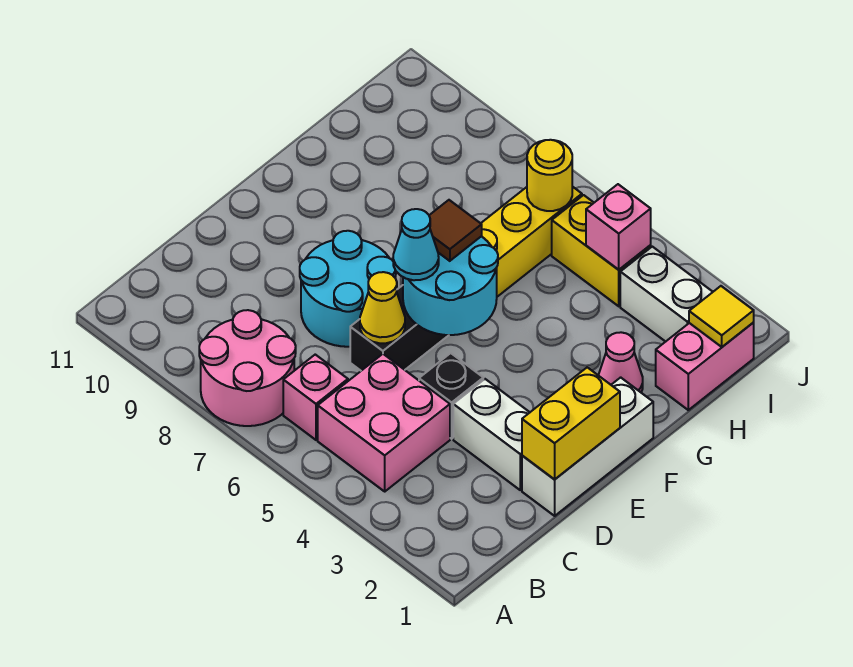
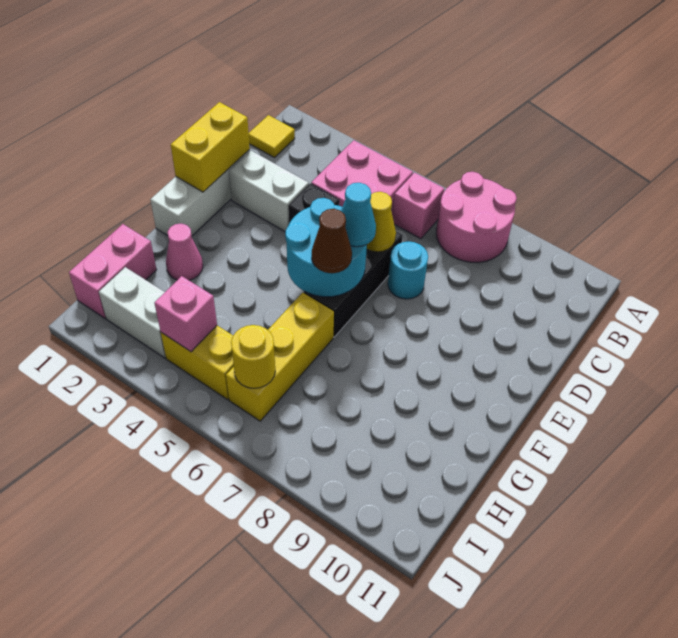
cyan round brick D7:E8 level 1 -> cyan round brick D7 level 1
brown tile F6 level 3 -> brown cone F6 level 3
yellow tile I1 level 2 -> yellow tile B1 level 1

